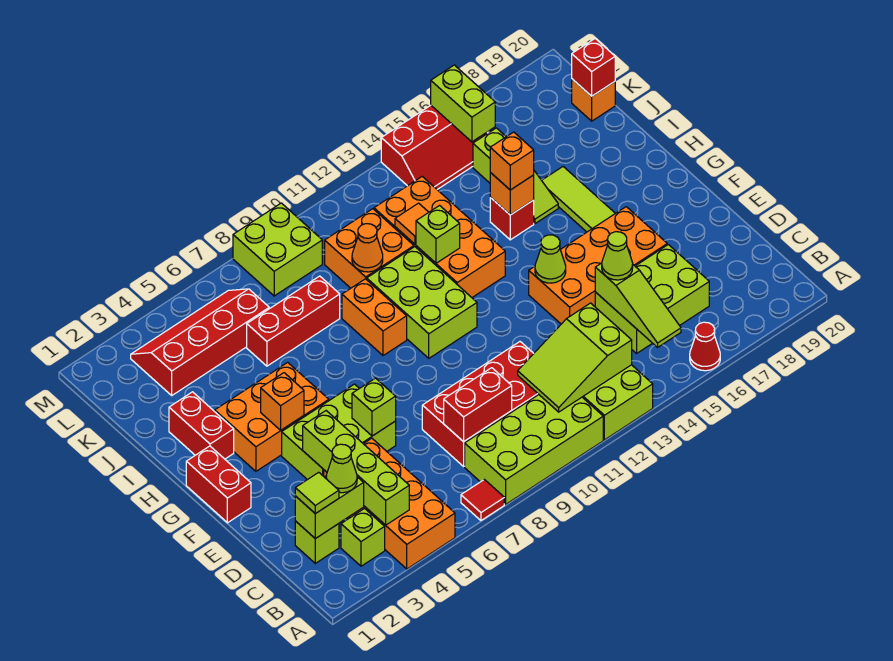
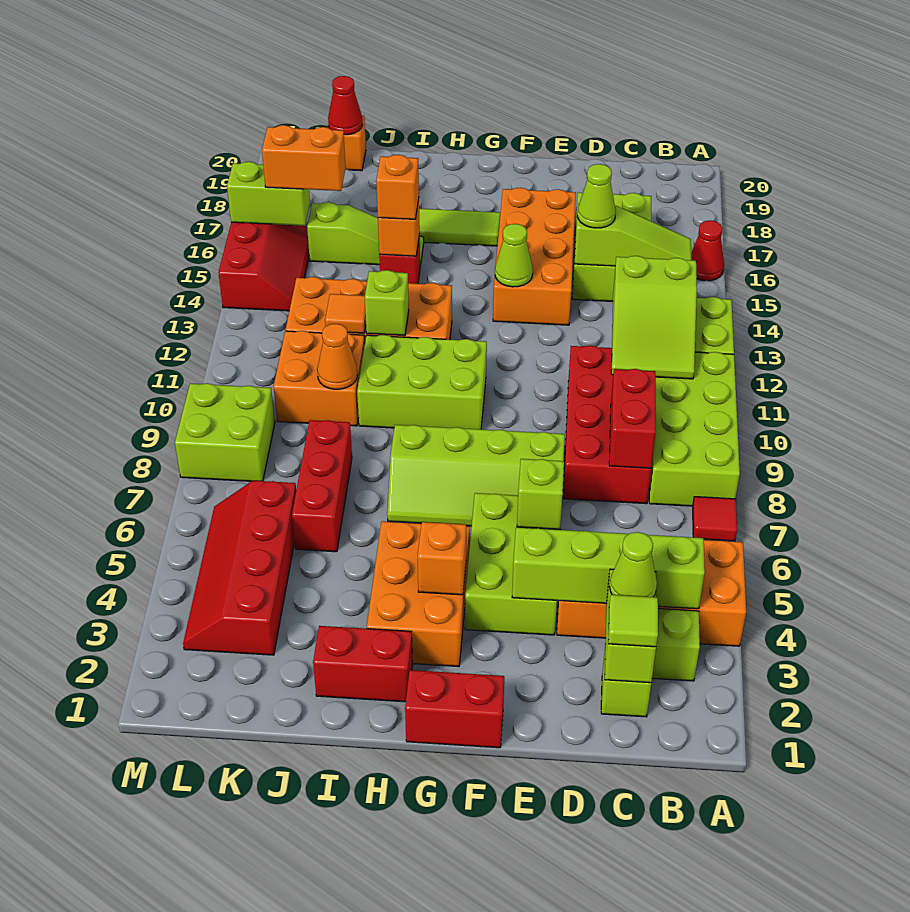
none -> lime slope E7:H8 level 1 top 8
orange brick H9:I9 level 1 -> orange brick K16:L16 level 3
red brick K20 level 2 -> red cone K20 level 2

